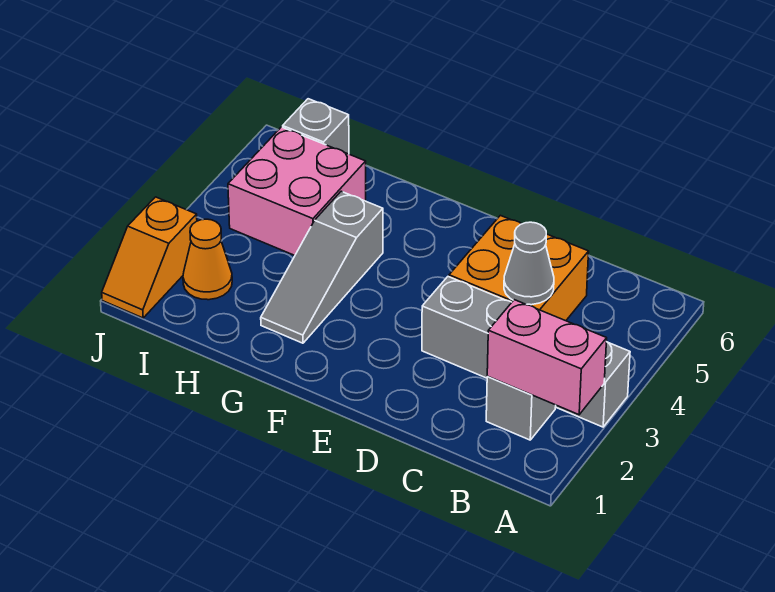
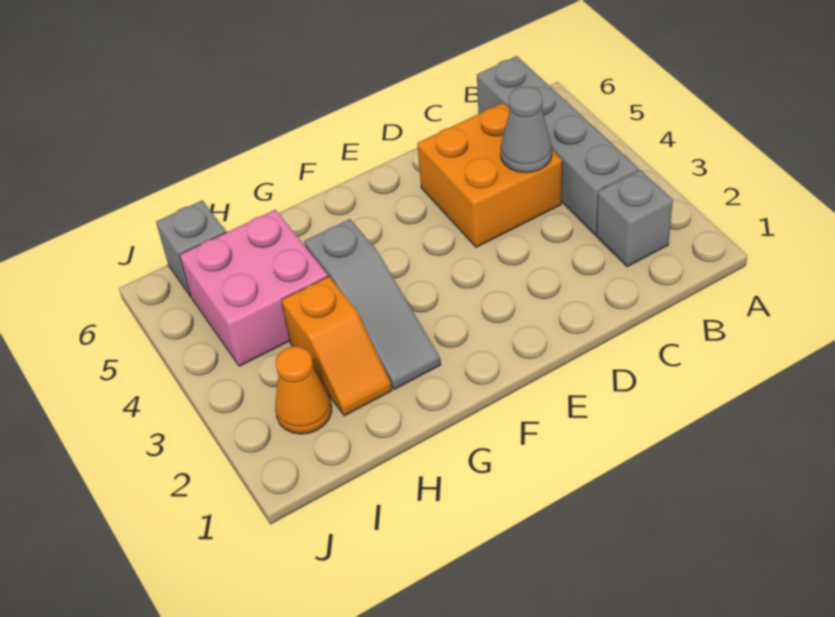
pink brick A2:B2 level 2 -> none
grey brick A3:D3 level 1 -> grey brick B3:B6 level 1
orange slope J1:J2 level 1 top 2 -> orange slope H2:H3 level 1 top 3

